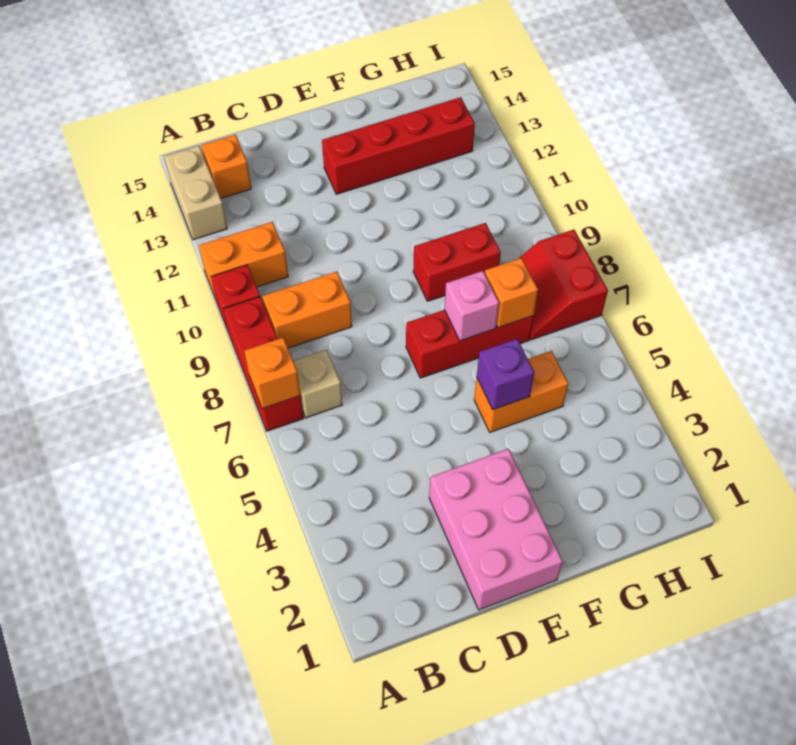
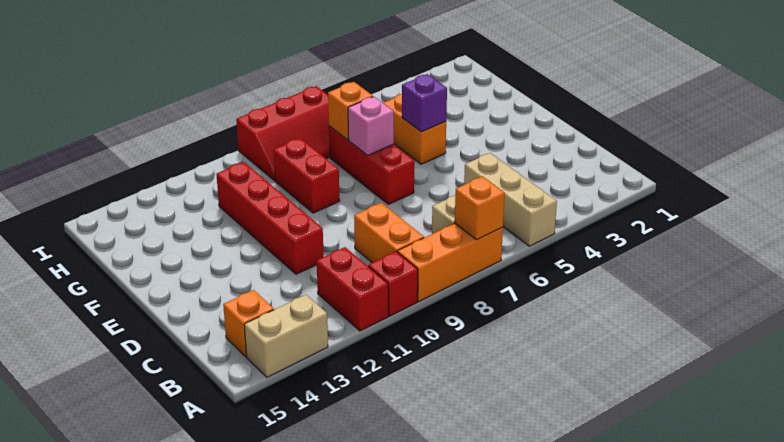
none -> tan brick A5:C5 level 1
red brick A7:A9 level 1 -> orange brick A7:A9 level 1
orange brick A11:B11 level 1 -> red brick A11:B11 level 1
pink brick D1:E3 level 1 -> none
red brick E13:H13 level 1 -> red brick D11:G11 level 1
red slope H7:I8 level 1 top I -> red slope H7:I9 level 1 top I

